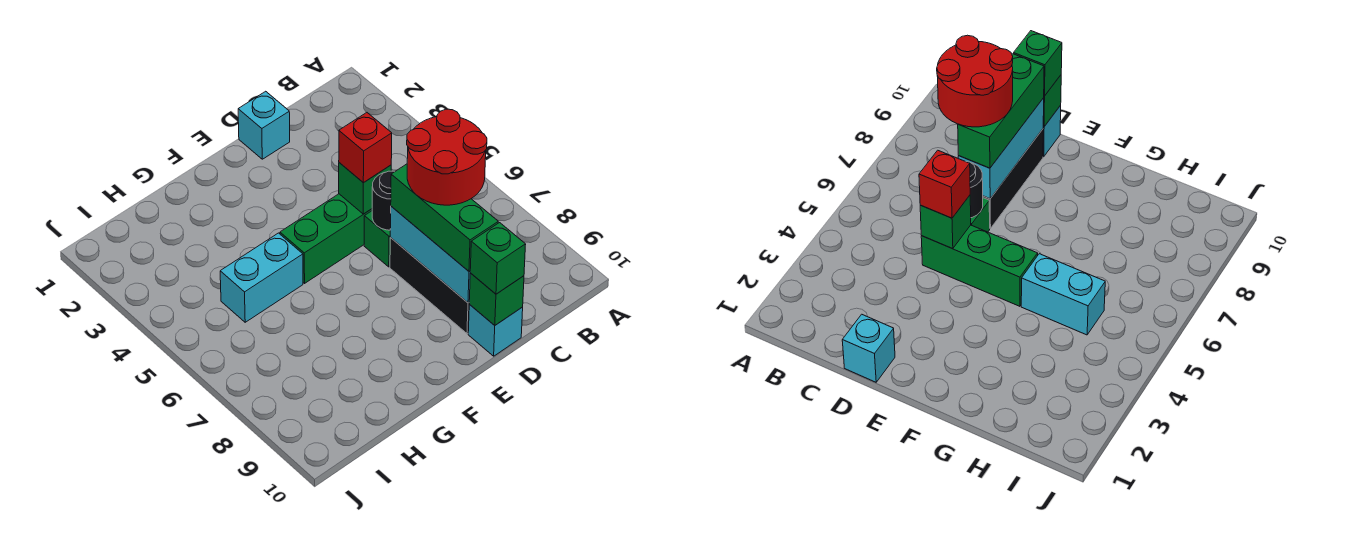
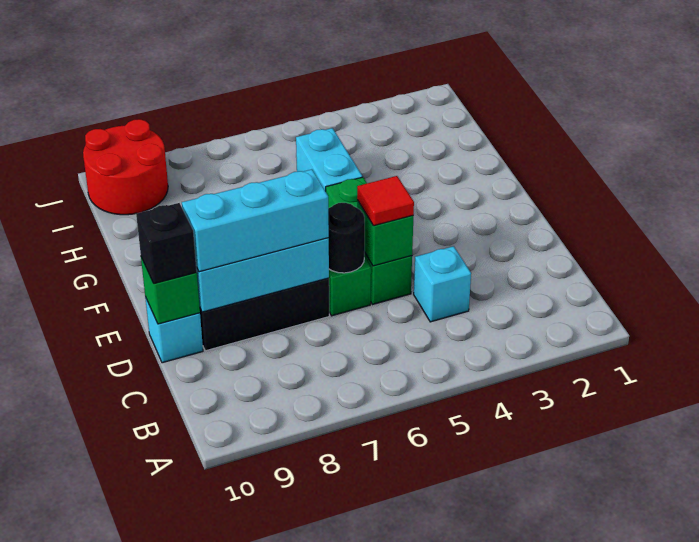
red round brick C7:D8 level 4 -> red round brick I9:J10 level 1
cyan brick D1 level 1 -> cyan brick C4 level 1
red brick D5 level 3 -> red tile D5 level 3
green brick D7:D9 level 3 -> cyan brick D7:D9 level 3
green brick D10 level 3 -> black brick D10 level 3

